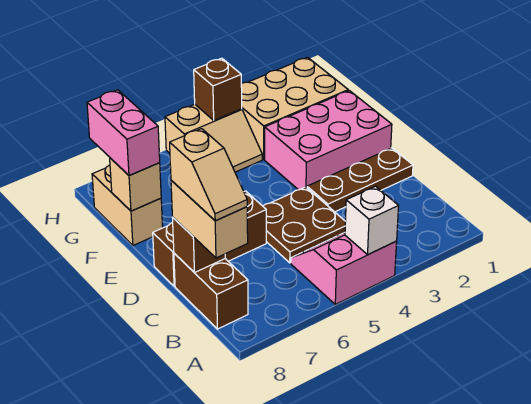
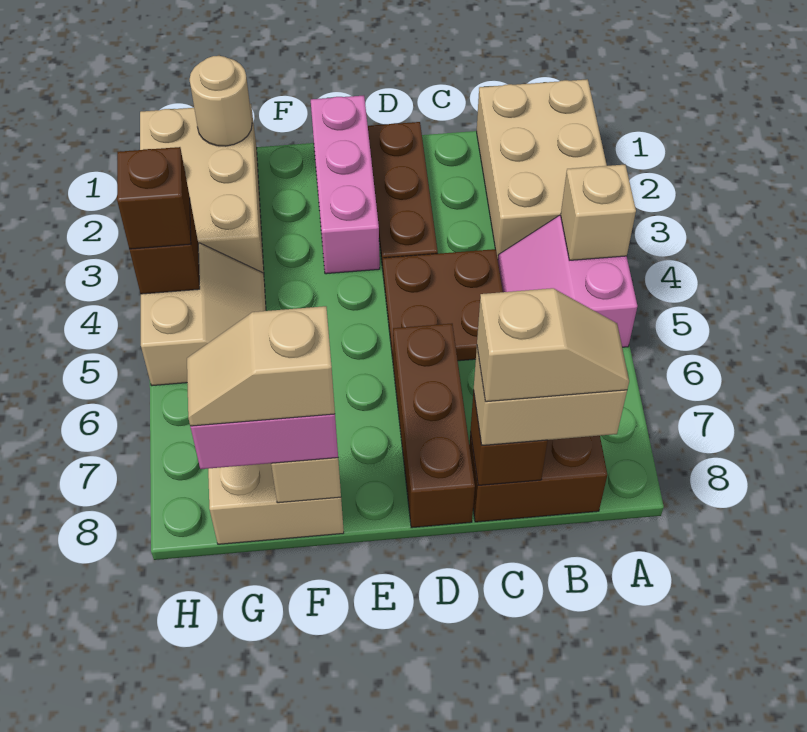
none -> tan brick A1:B3 level 1
white brick A4 level 2 -> tan brick A4 level 2
pink brick E1:F3 level 1 -> pink brick E1:E3 level 1
none -> tan slope F8:G8 level 4 top F
none -> tan round brick G1 level 2
none -> brown brick H4 level 3

